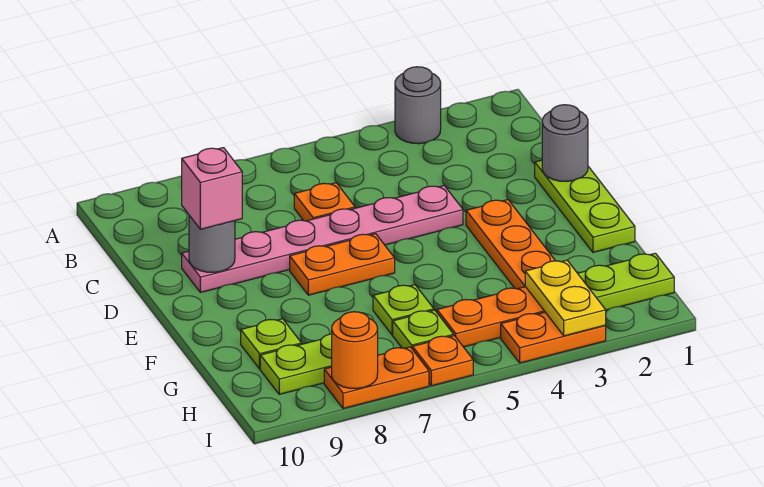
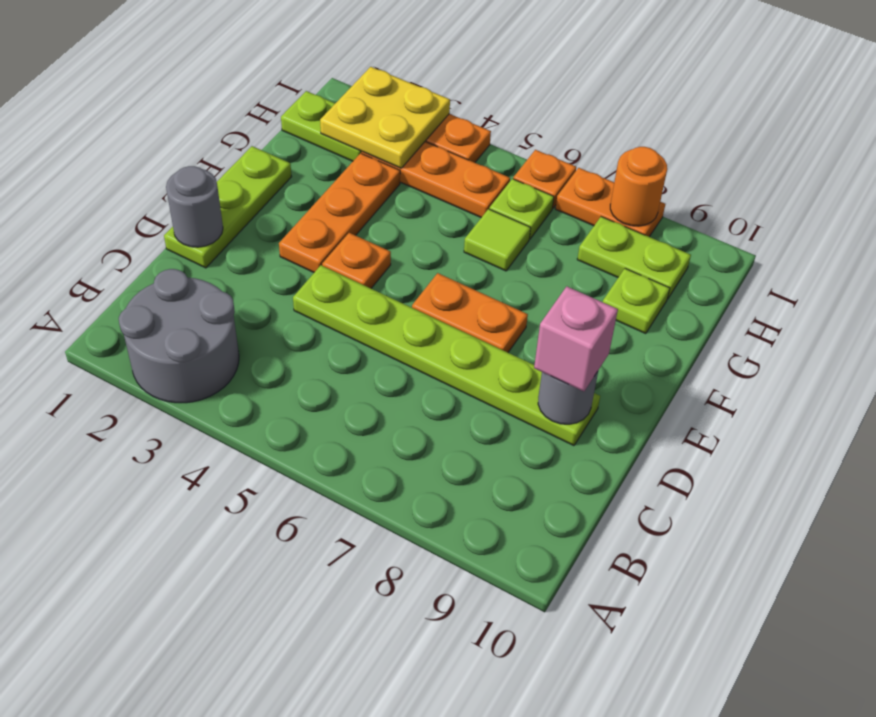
grey round brick A3 level 1 -> grey round brick A2:B3 level 1
orange plate C6 level 1 -> orange plate E4 level 1
pink plate D4:D9 level 1 -> lime plate D4:D9 level 1
lime plate G6 level 1 -> lime tile G6 level 1
yellow plate H3:I3 level 2 -> yellow plate H2:I3 level 2

